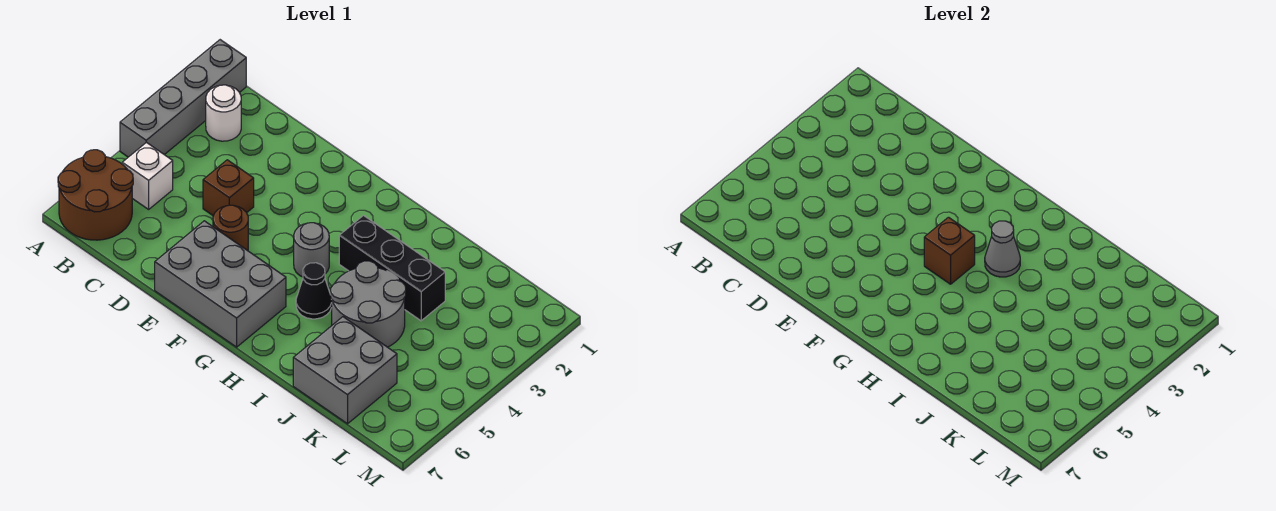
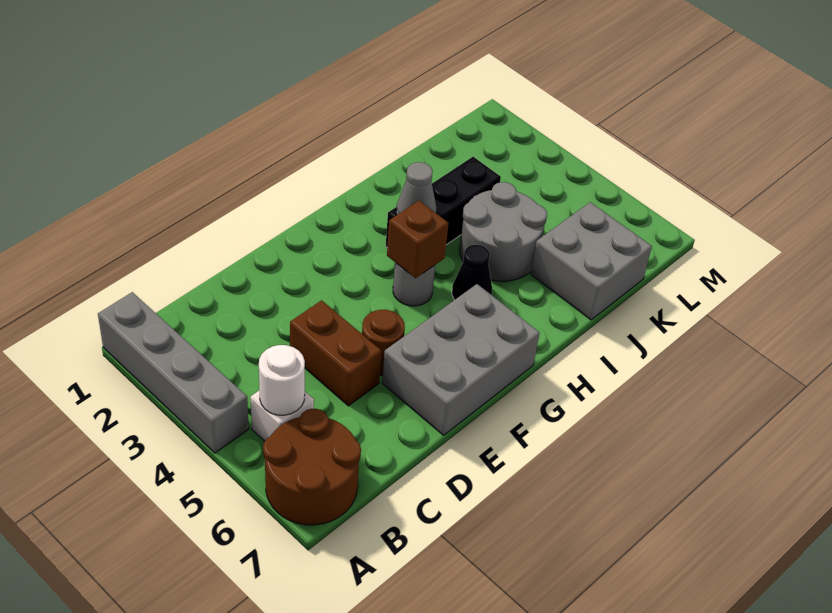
white round brick B2 level 1 -> white round brick B5 level 2
brown brick D4 level 1 -> brown brick D4:D5 level 1

